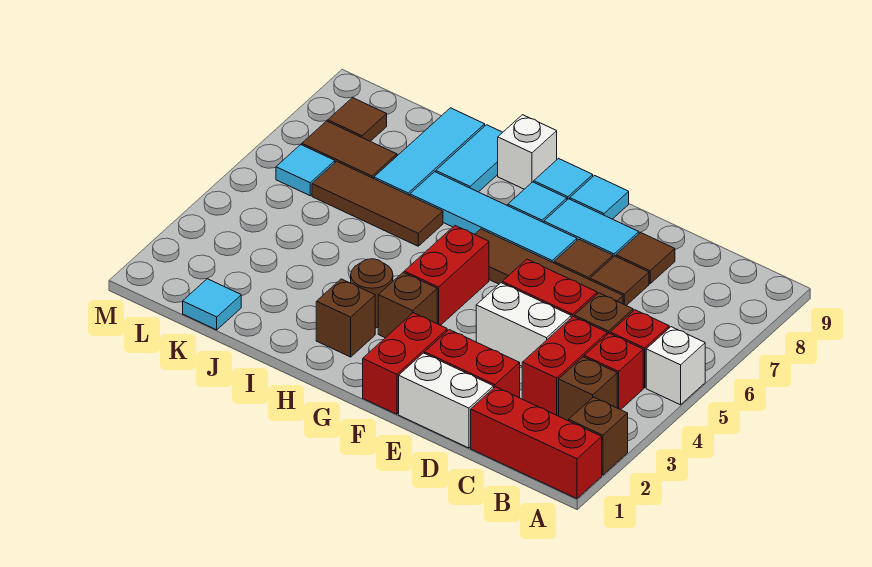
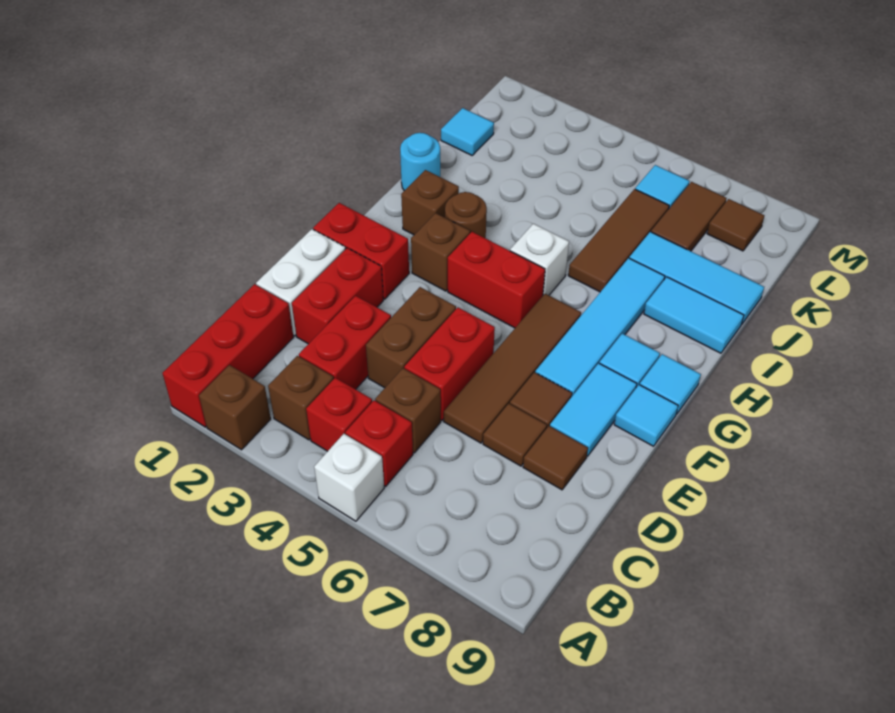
red brick C3:C4 level 1 -> red brick C3:D3 level 1
white brick D4:E4 level 1 -> brown brick D4:E4 level 1
white brick H9 level 1 -> white brick H5 level 1
none -> cyan round brick I1 level 1

